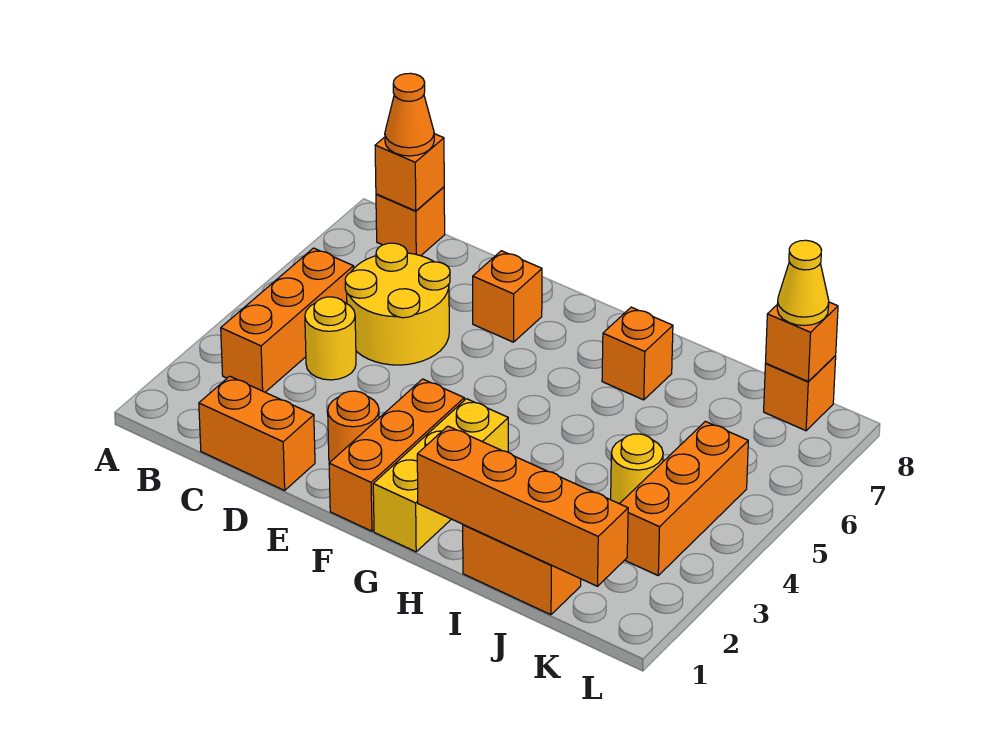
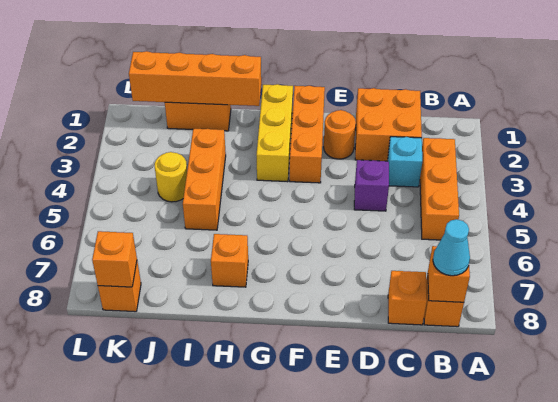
orange cone B8 level 3 -> cyan cone B8 level 3
orange brick C1:D1 level 1 -> orange brick C1:D2 level 1
none -> cyan brick C3 level 1
yellow round brick C4 level 1 -> none
yellow round brick C5:D6 level 1 -> none
none -> purple brick D4 level 1
orange brick E7 level 1 -> orange brick C8 level 1
orange brick K3:K5 level 1 -> orange brick I3:I5 level 1
yellow cone K8 level 3 -> none

